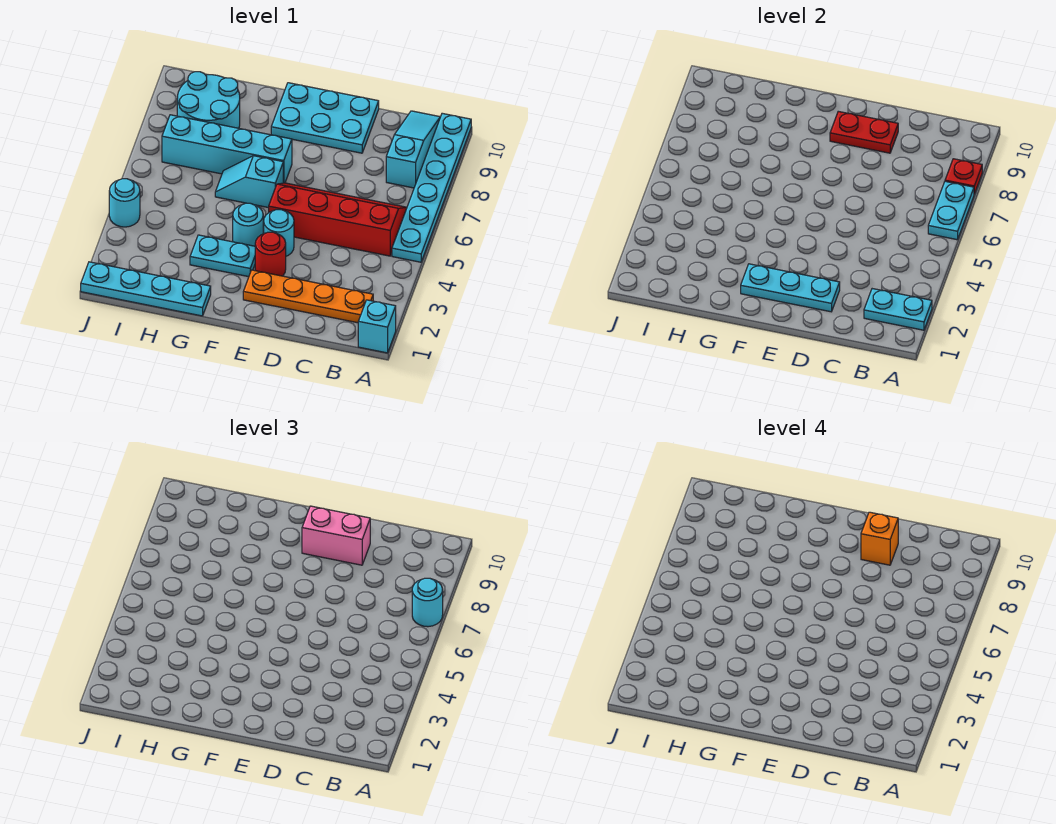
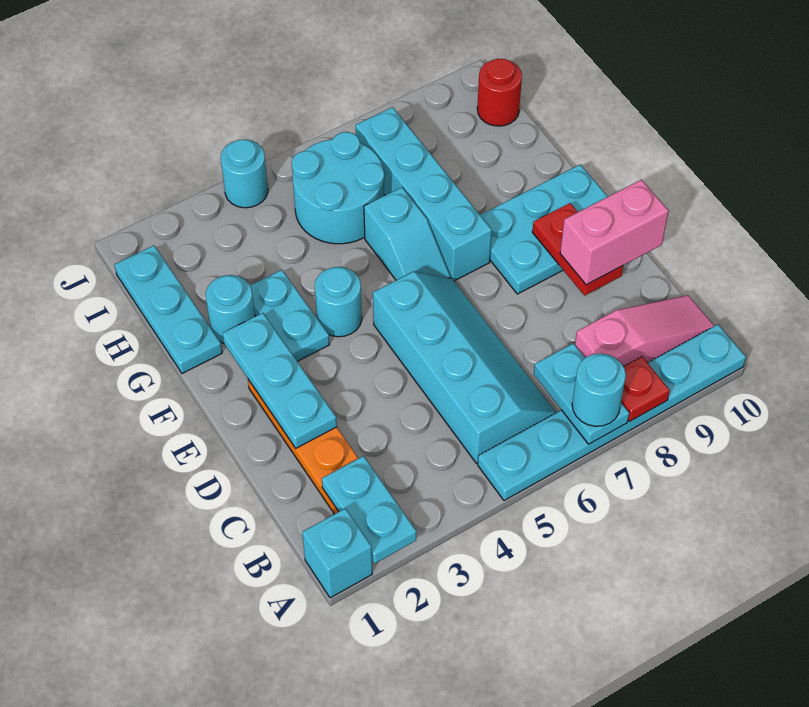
cyan plate A6:A7 level 2 -> cyan plate A7:B7 level 2
red slope B5:E6 level 1 top 5 -> cyan slope B5:E6 level 1 top 5
cyan slope B8:B10 level 1 top 8 -> pink slope B8:B10 level 1 top 8
cyan plate D9:F10 level 1 -> cyan plate E8:F10 level 1
pink brick D9:E9 level 3 -> pink brick D9:D10 level 3
orange brick D9 level 4 -> none
red round brick E3 level 1 -> red round brick I10 level 1
cyan round brick E4 level 1 -> cyan round brick G2 level 1
cyan slope F6:G6 level 1 top F -> cyan slope F6:G6 level 1 top G
cyan plate G1:J1 level 1 -> cyan plate G1:I1 level 1
cyan round brick H8:I9 level 1 -> cyan round brick H5:I6 level 1

